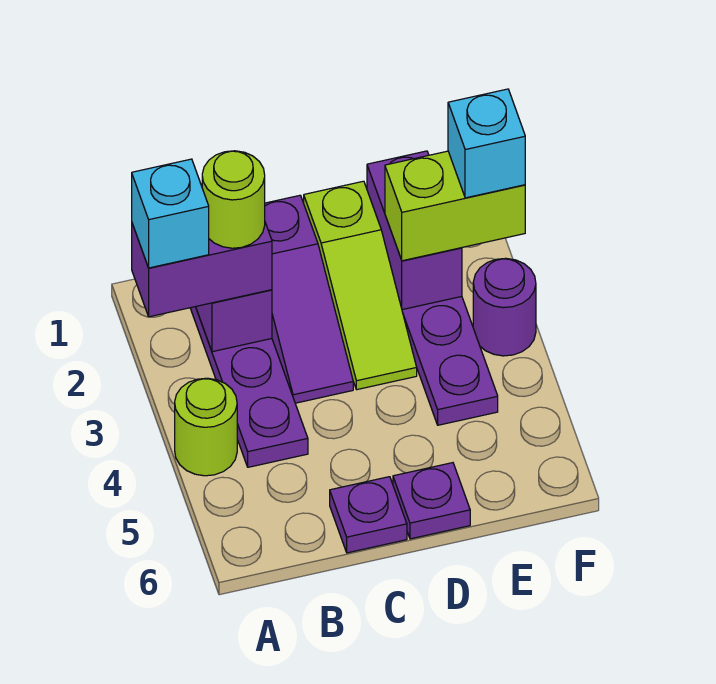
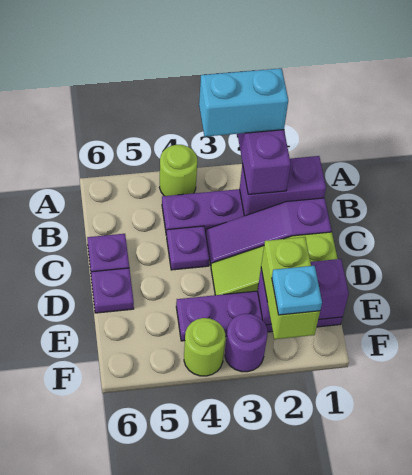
cyan brick A2 level 4 -> cyan brick A2:A3 level 4
lime round brick B2 level 4 -> lime round brick F4 level 1
none -> purple plate C4 level 1
cyan brick F2 level 4 -> cyan plate F2 level 4

